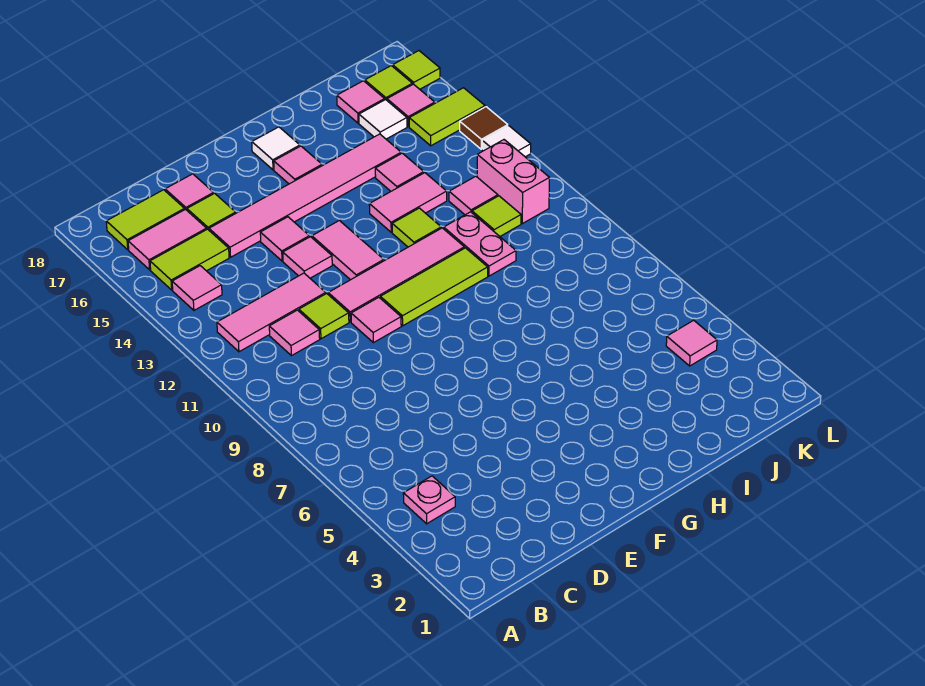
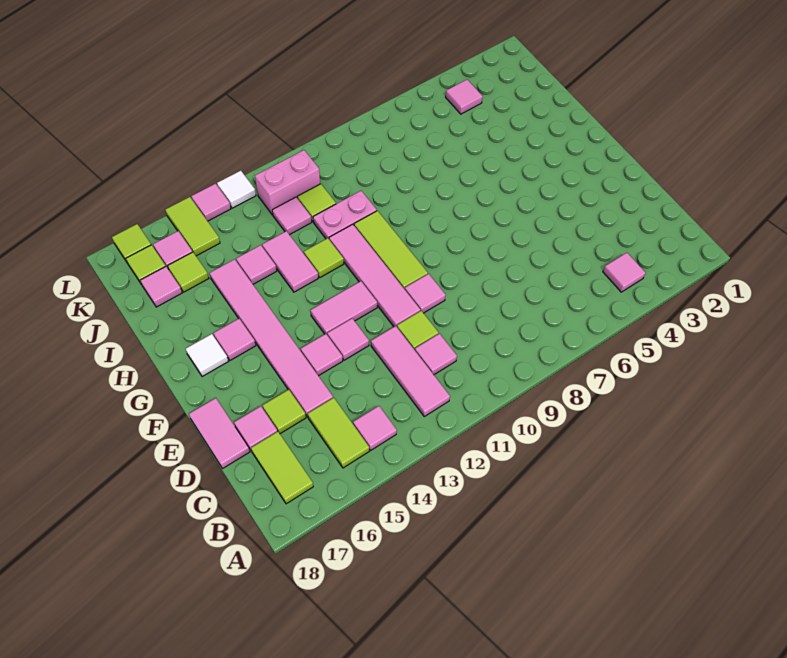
pink plate B4 level 1 -> pink tile B4 level 1
pink tile B16:C16 level 1 -> pink tile D18:E18 level 1
white tile J16 level 1 -> lime tile J16 level 1
brown tile L14 level 1 -> pink tile L14 level 1

